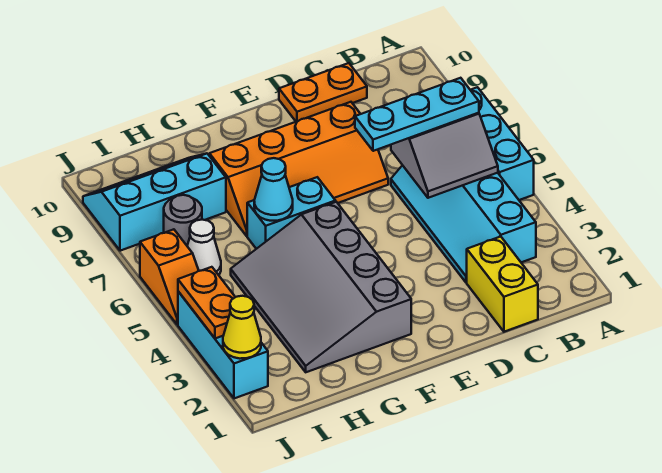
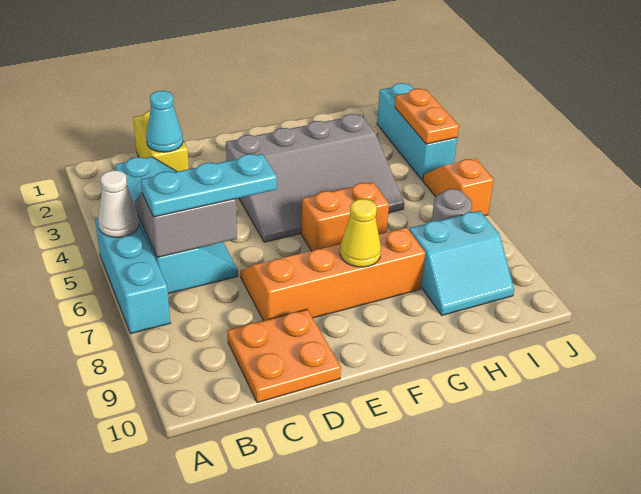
orange plate C10:D10 level 1 -> orange plate C9:D10 level 1
grey slope F2:H5 level 1 top F -> grey slope E3:H5 level 1 top 3
cyan brick F6:G6 level 1 -> orange brick F6:G6 level 1
cyan cone G6 level 2 -> cyan cone C2 level 2
cyan slope H8:J9 level 1 top 8 -> cyan slope H8:I9 level 1 top 8
white cone I6 level 1 -> white cone A5 level 2
yellow cone J2 level 2 -> yellow cone F8 level 2

